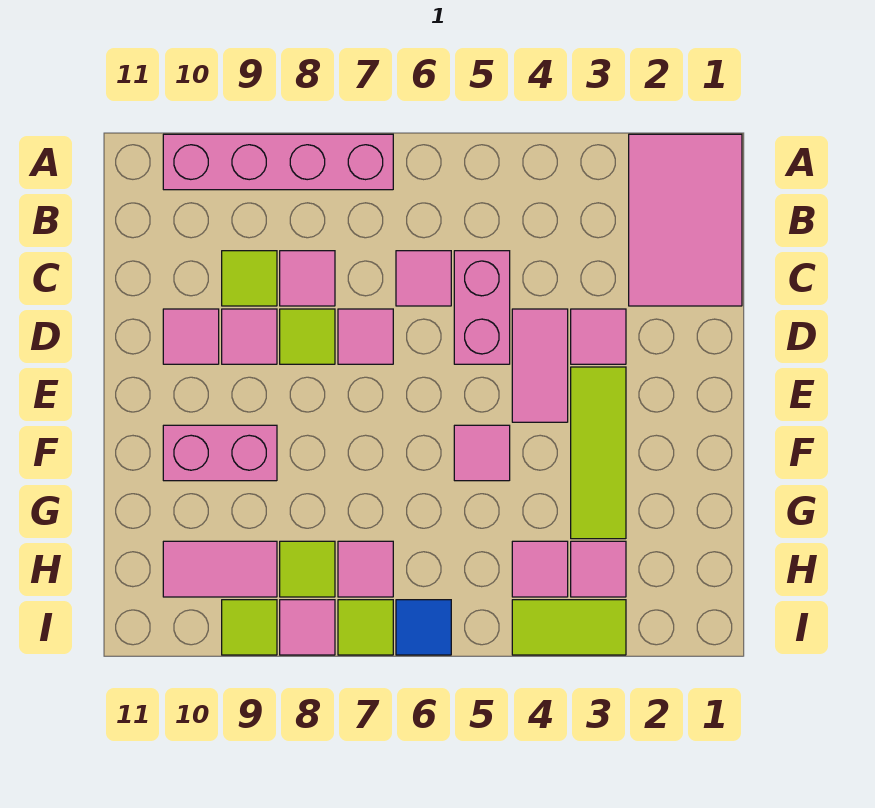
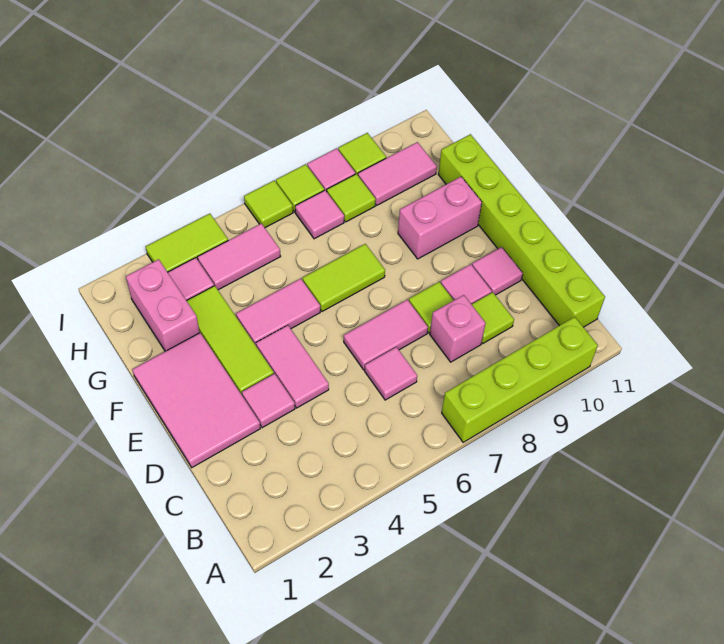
pink tile A1:C2 level 1 -> pink tile D1:F2 level 1
pink brick A7:A10 level 1 -> lime brick A7:A10 level 1
none -> lime brick B11:G11 level 1
pink brick C5:D5 level 1 -> pink brick G2:H2 level 1
pink tile C8 level 1 -> pink brick C8 level 1
pink tile D7 level 1 -> pink tile D6:D7 level 1
pink tile F5 level 1 -> pink tile F4:F5 level 1
none -> lime tile F6:F7 level 1
pink tile H4 level 1 -> pink tile H4:H5 level 1
blue tile I6 level 1 -> lime tile I6 level 1

